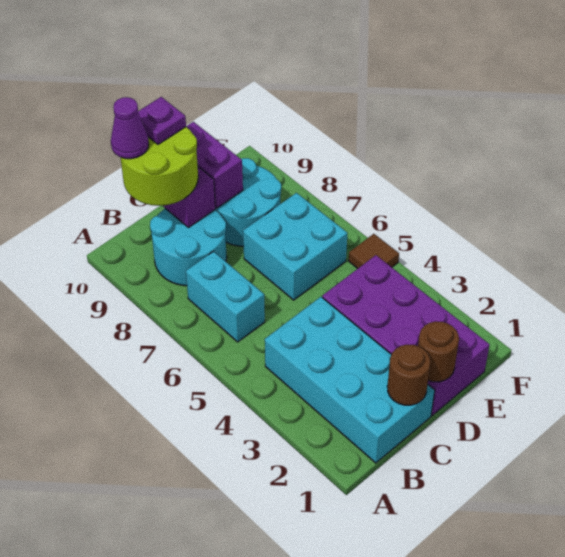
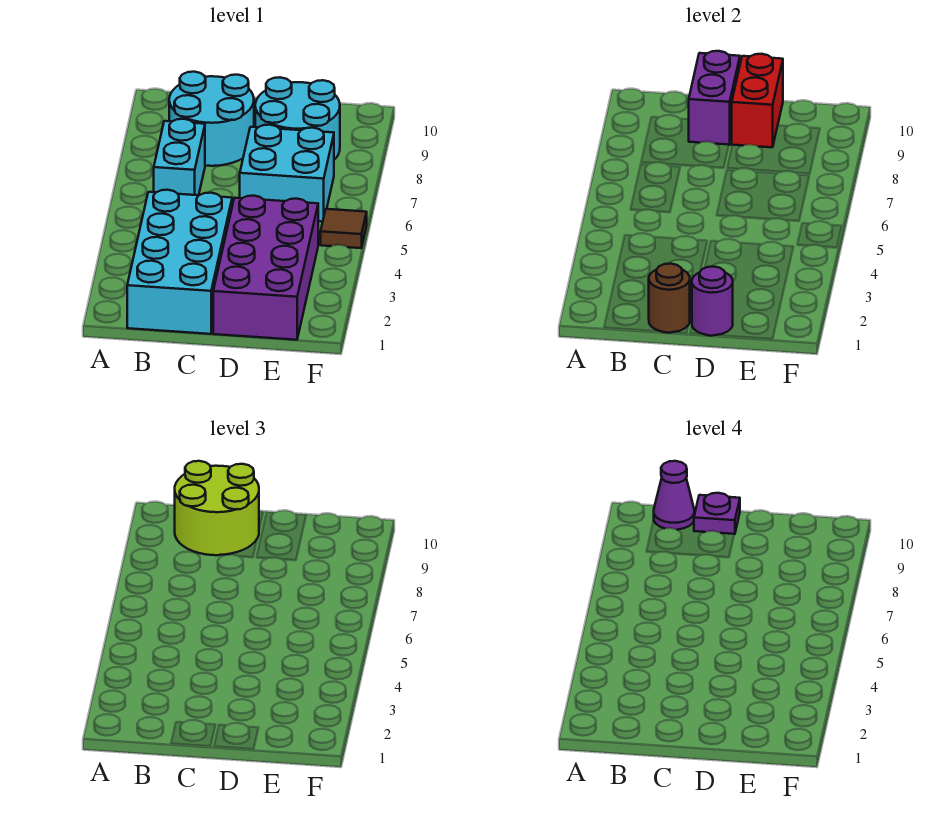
brown round brick D1 level 2 -> purple round brick D1 level 2
purple brick D9:D10 level 2 -> red brick D9:D10 level 2

